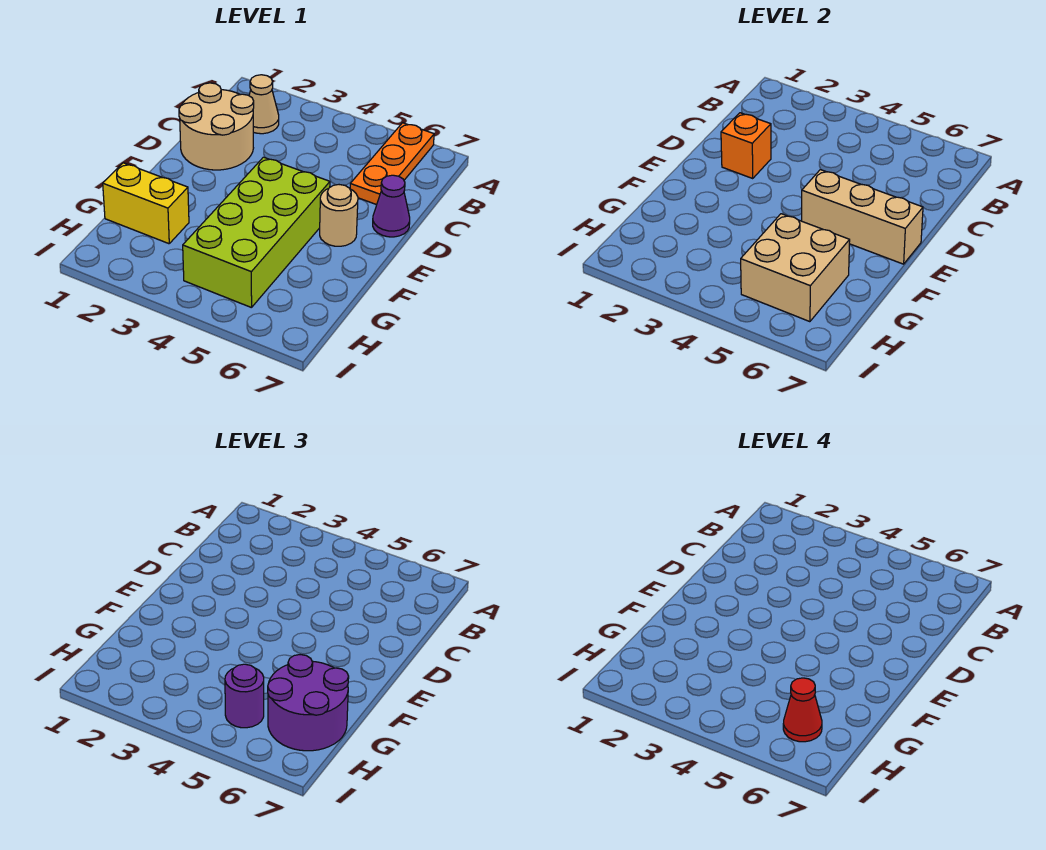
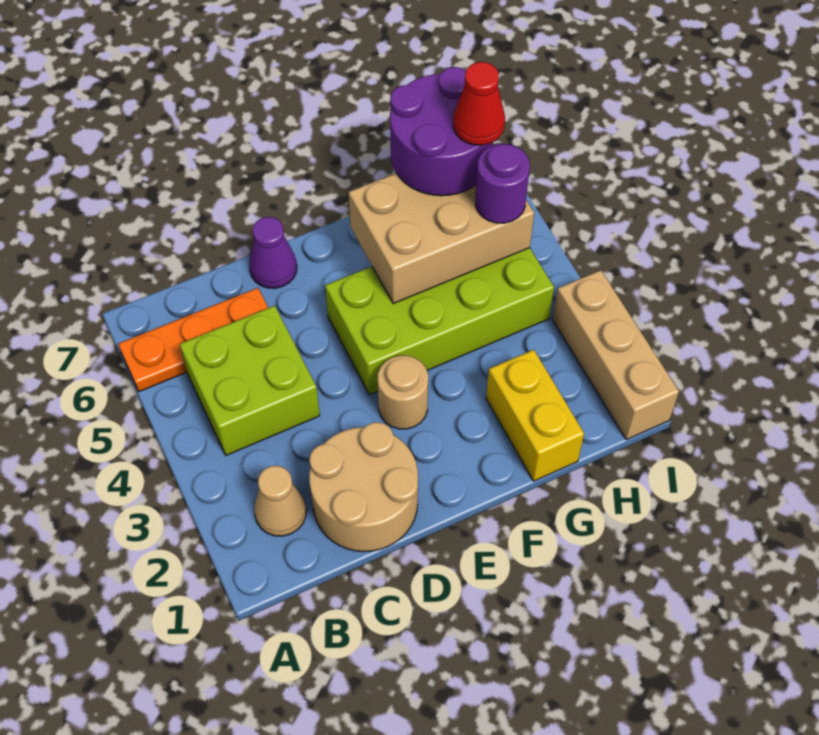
none -> lime brick B4:C5 level 1
orange brick D2 level 2 -> none
tan brick E5:E7 level 2 -> tan brick I1:I3 level 1
tan round brick E6 level 1 -> tan round brick E3 level 1
tan brick G5:H6 level 2 -> tan brick F5:H6 level 2

